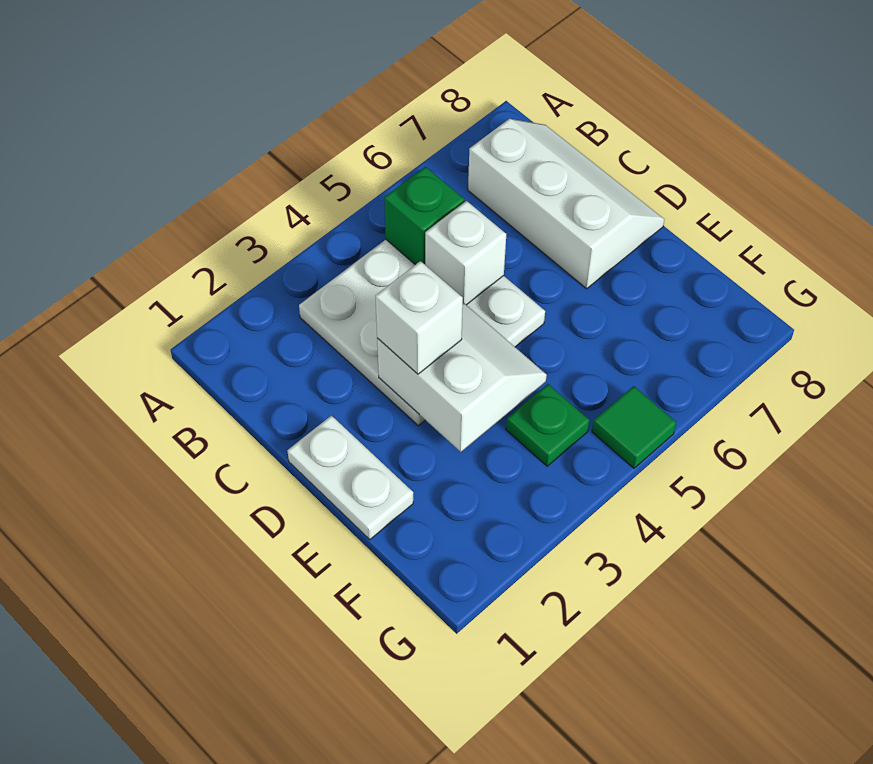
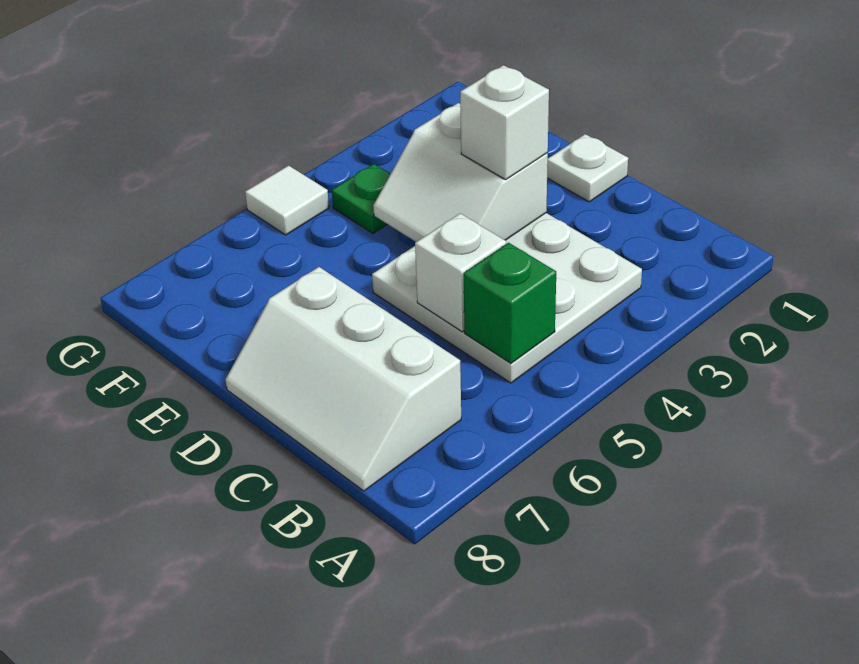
white plate D1:E1 level 1 -> white plate D1 level 1
green tile G5 level 1 -> white tile G5 level 1

